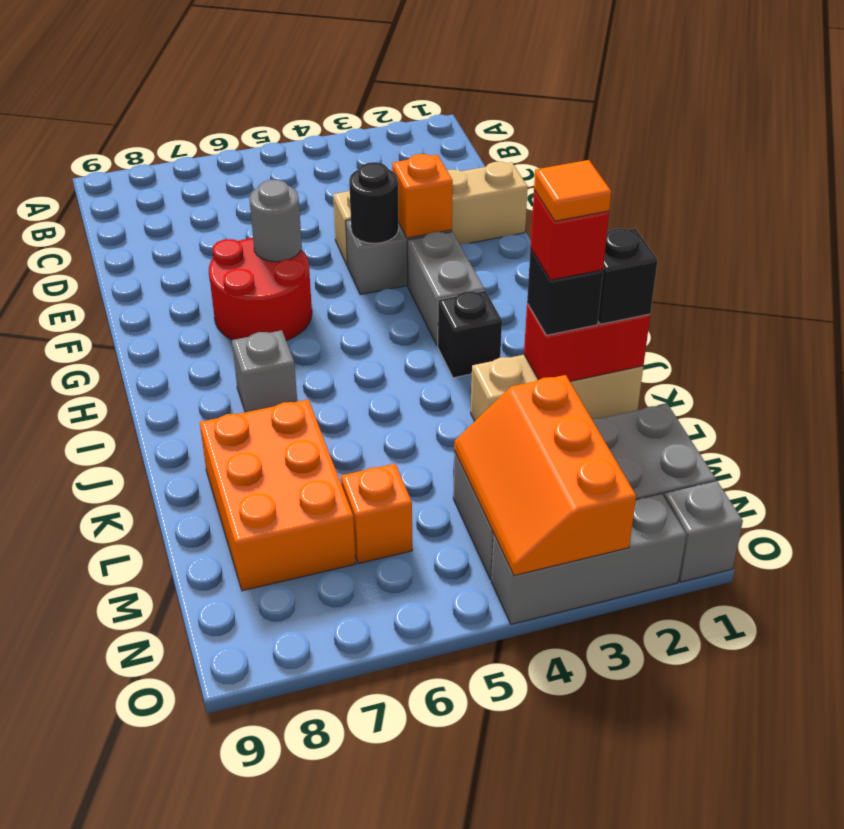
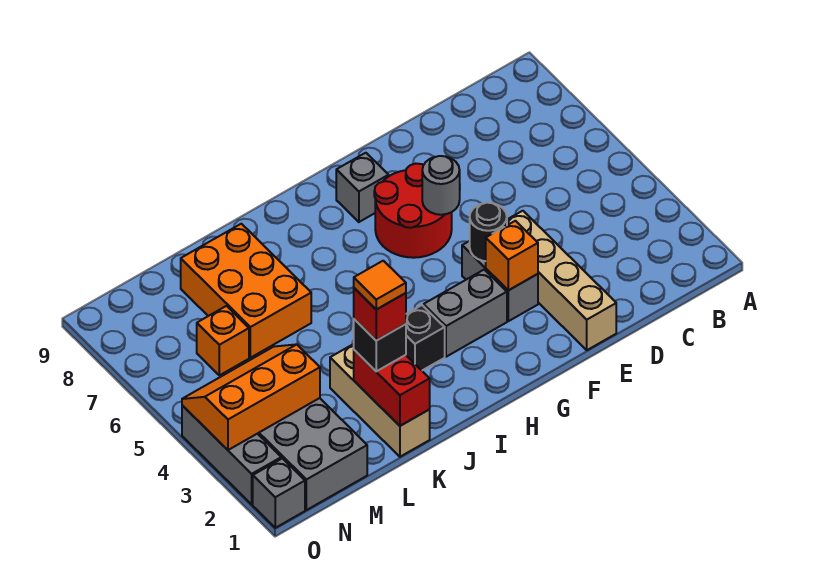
grey brick I7 level 1 -> grey brick G8 level 1
black brick K1 level 3 -> none
orange brick K7:M8 level 1 -> orange brick K6:L8 level 1

